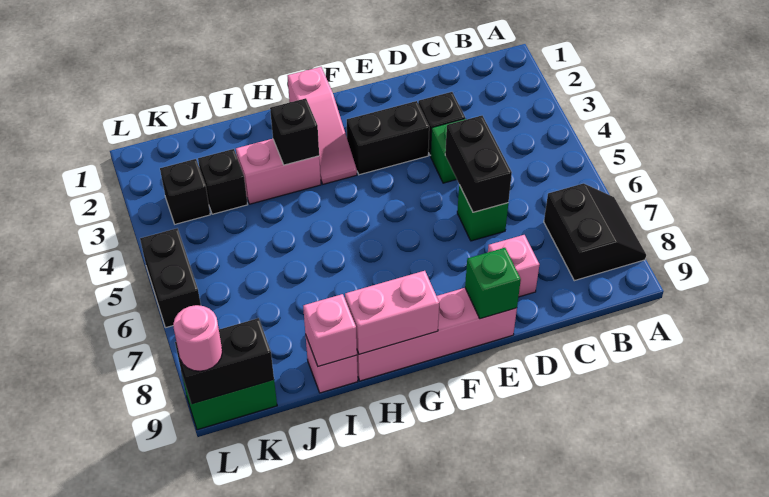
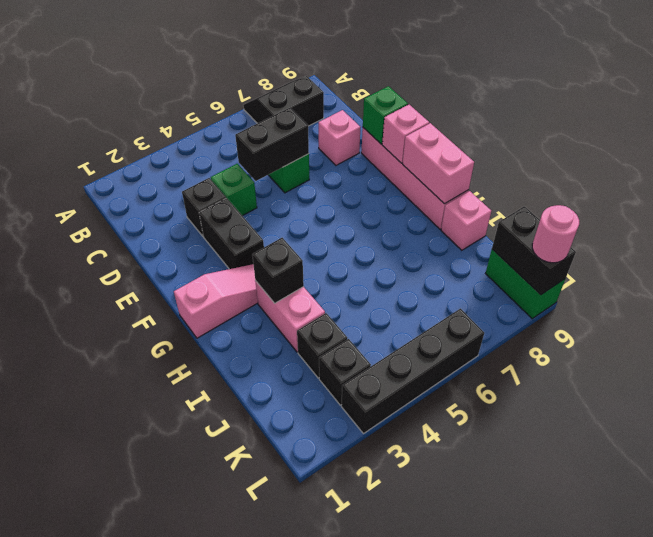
pink brick I9 level 2 -> pink brick F9 level 2
black brick L5:L6 level 1 -> black brick L3:L6 level 1

